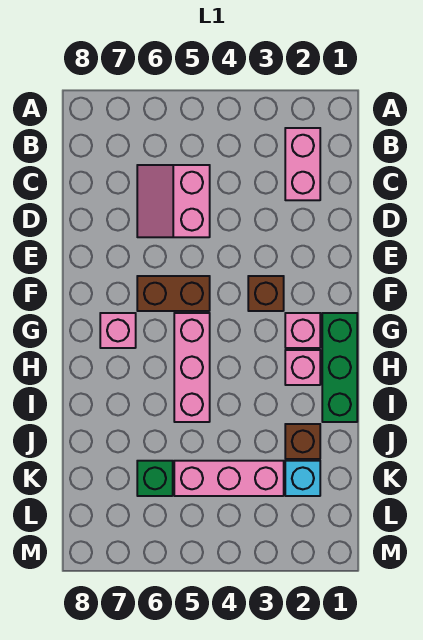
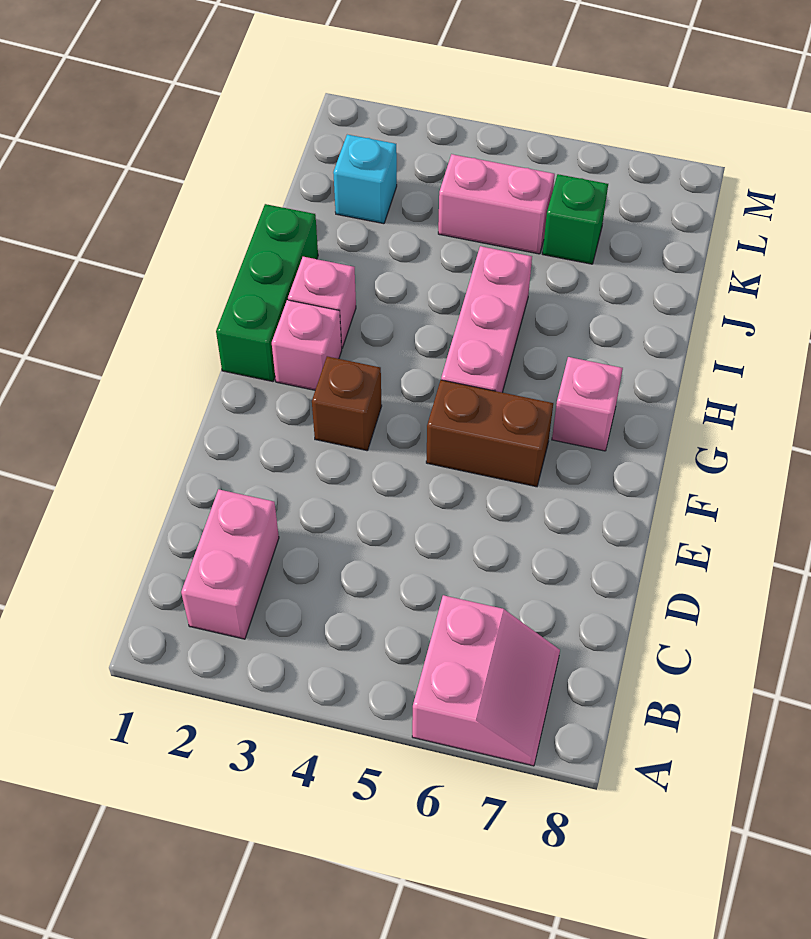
pink slope C5:D6 level 1 top 5 -> pink slope A6:B7 level 1 top 6
brown brick J2 level 1 -> none
pink brick K3:K5 level 1 -> pink brick K4:K5 level 1

